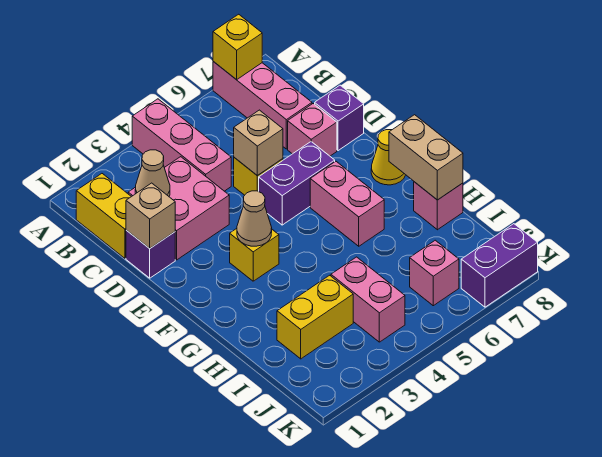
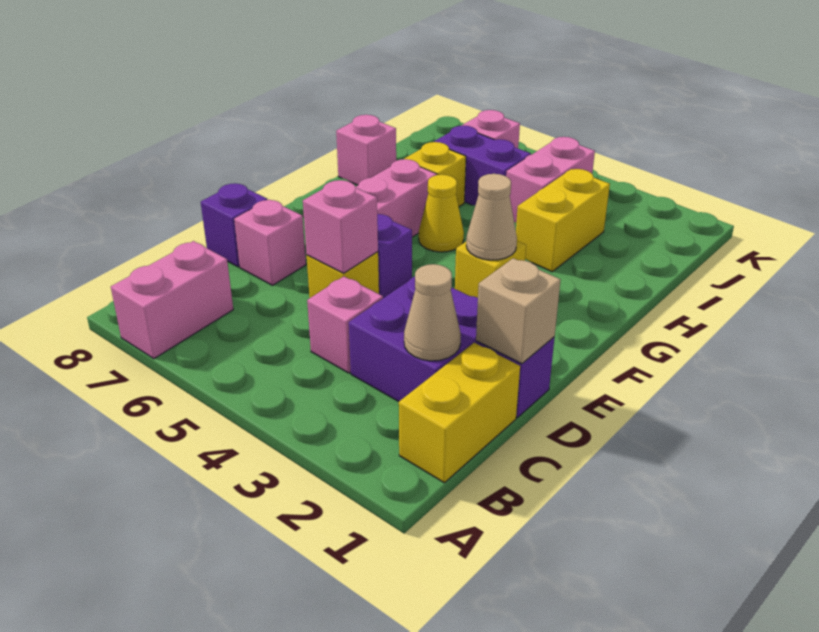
pink brick A4:C4 level 1 -> pink brick C4 level 1
pink brick A7:C7 level 1 -> pink brick A7:B7 level 1
yellow brick A7 level 2 -> yellow brick H6 level 1
pink brick C2:D3 level 1 -> purple brick C2:D3 level 1
tan brick D5 level 2 -> pink brick D5 level 2
yellow cone F8 level 1 -> yellow cone G5 level 1
tan brick G8:H8 level 2 -> none
yellow brick I2:I3 level 1 -> yellow brick H3:I3 level 1
purple brick K7:K8 level 1 -> purple brick I5:I6 level 1

